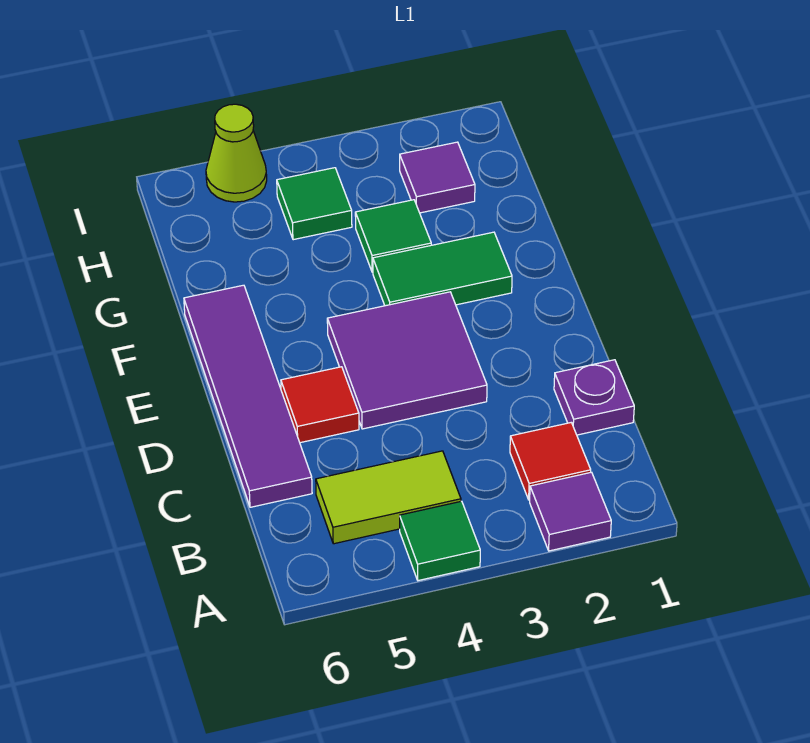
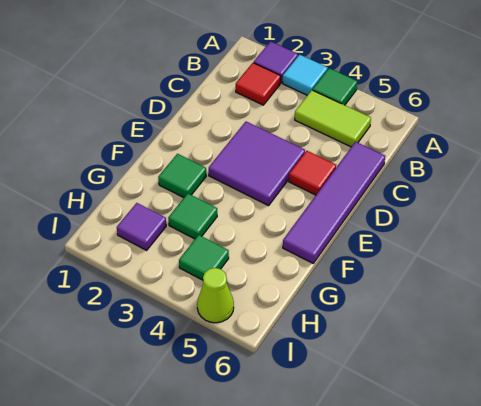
none -> cyan tile A3 level 1
purple plate C1 level 1 -> none
green tile F2:F3 level 1 -> green tile F2 level 1

